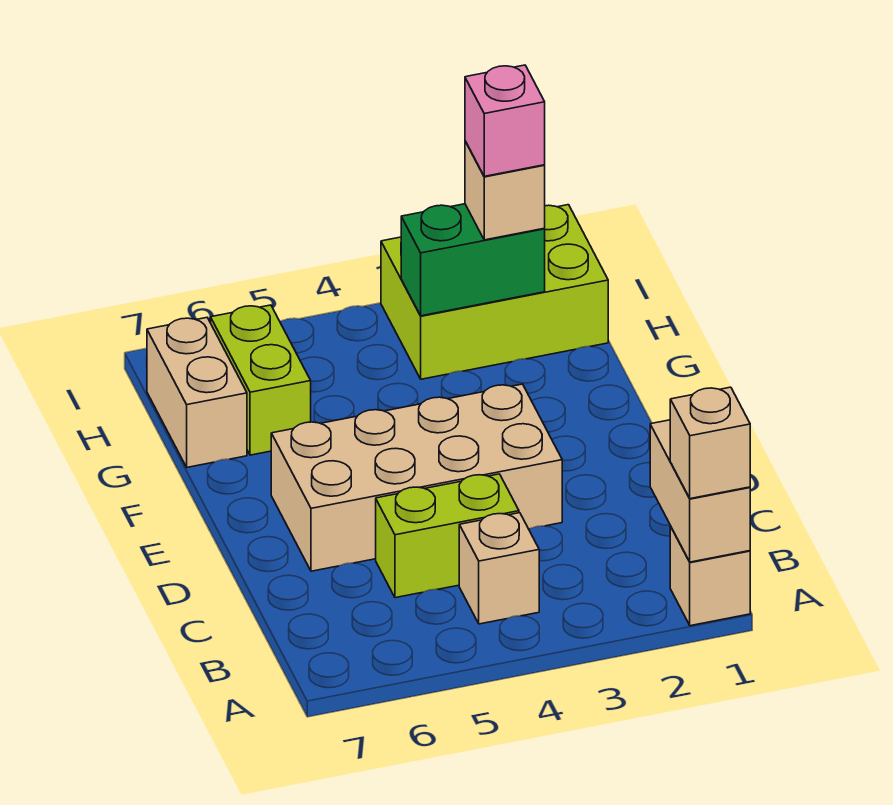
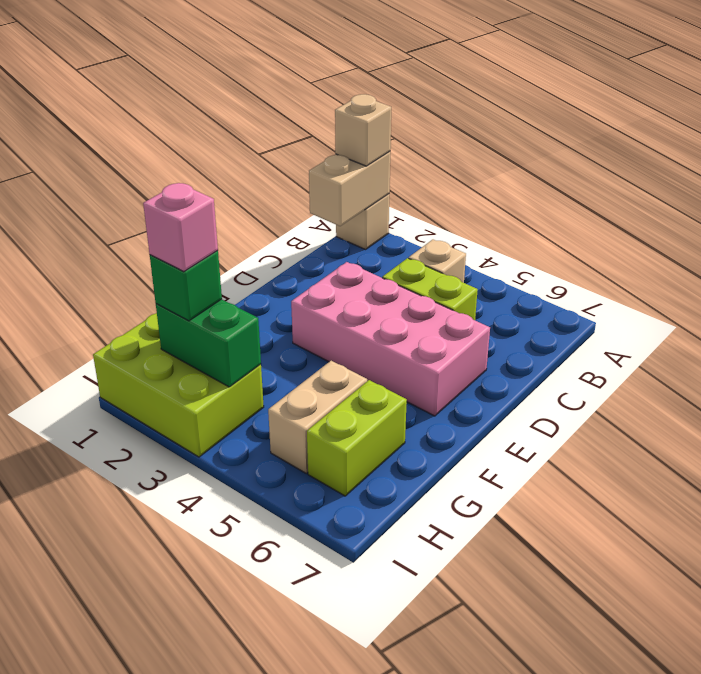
tan brick D3:E6 level 1 -> pink brick D3:E6 level 1
tan brick G7:H7 level 1 -> tan brick G5:H5 level 1
tan brick H2 level 3 -> green brick H2 level 3

